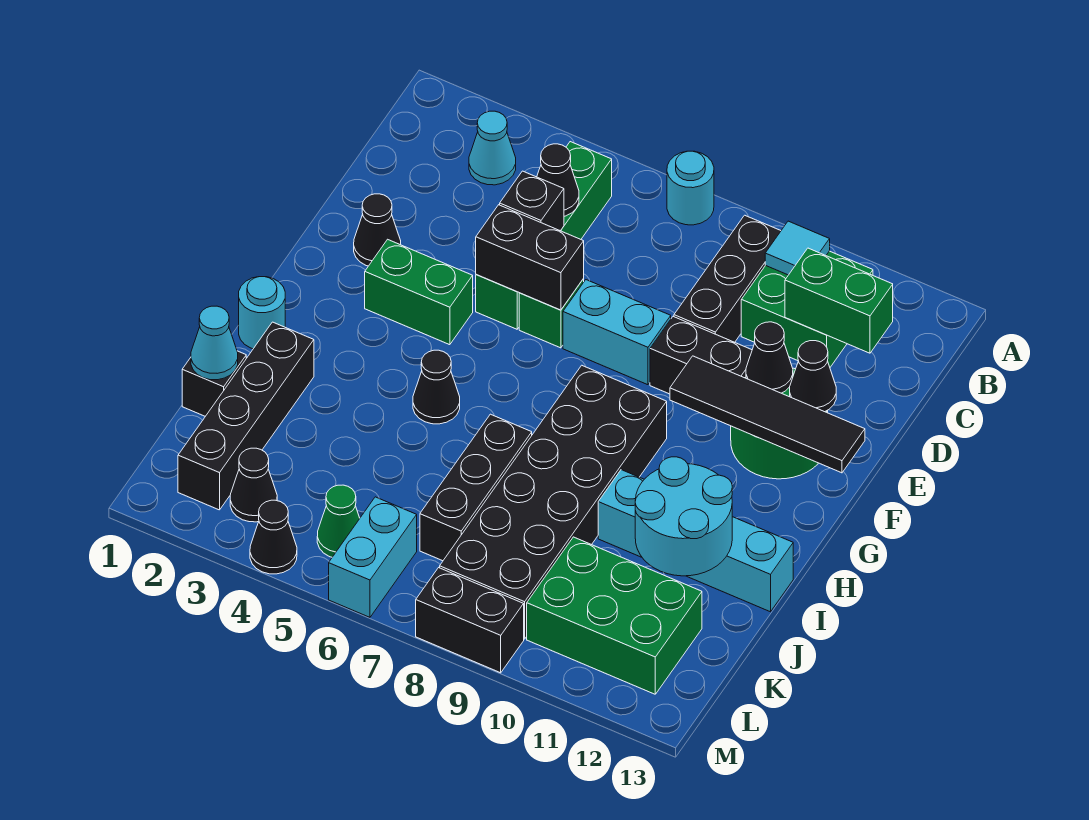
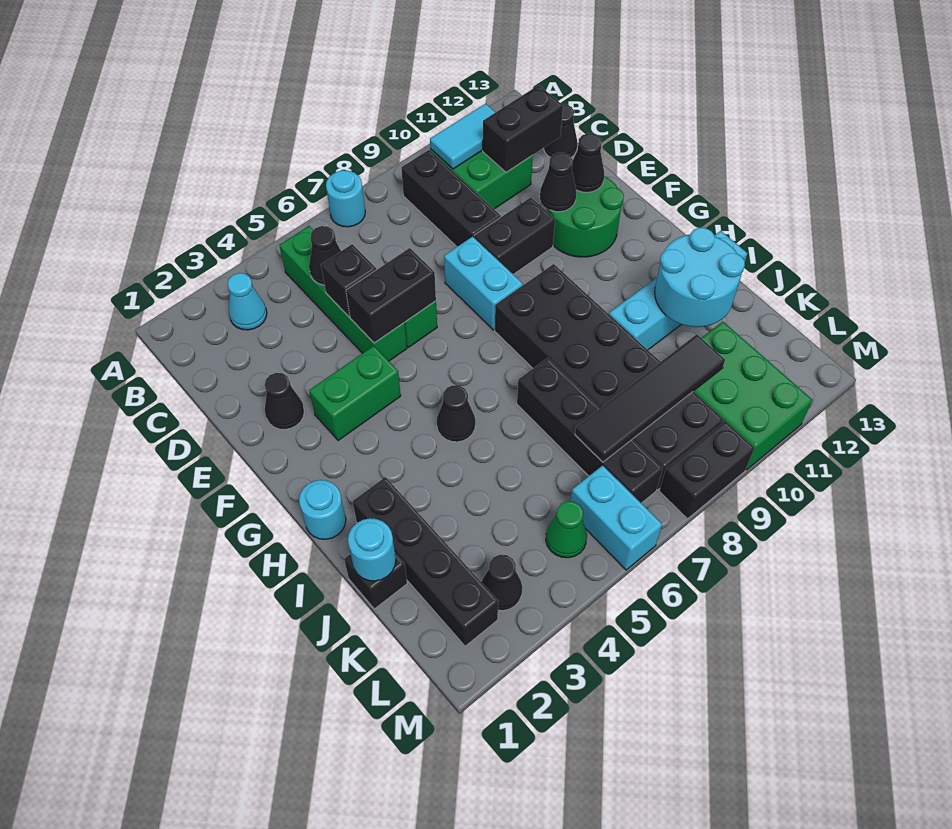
cyan tile B10 level 2 -> cyan tile B10:B11 level 2
green brick C11:C12 level 2 -> black brick C11:C12 level 2
cyan brick E7:E8 level 1 -> cyan brick E8:F8 level 1
black tile F10:F13 level 2 -> black tile K7:K10 level 2
black brick I7:K7 level 1 -> black brick I7:L7 level 1
cyan cone J1 level 2 -> cyan round brick J1 level 2
green brick K10:L12 level 1 -> green brick K10:M11 level 1
black cone M4 level 1 -> black cone C13 level 1

